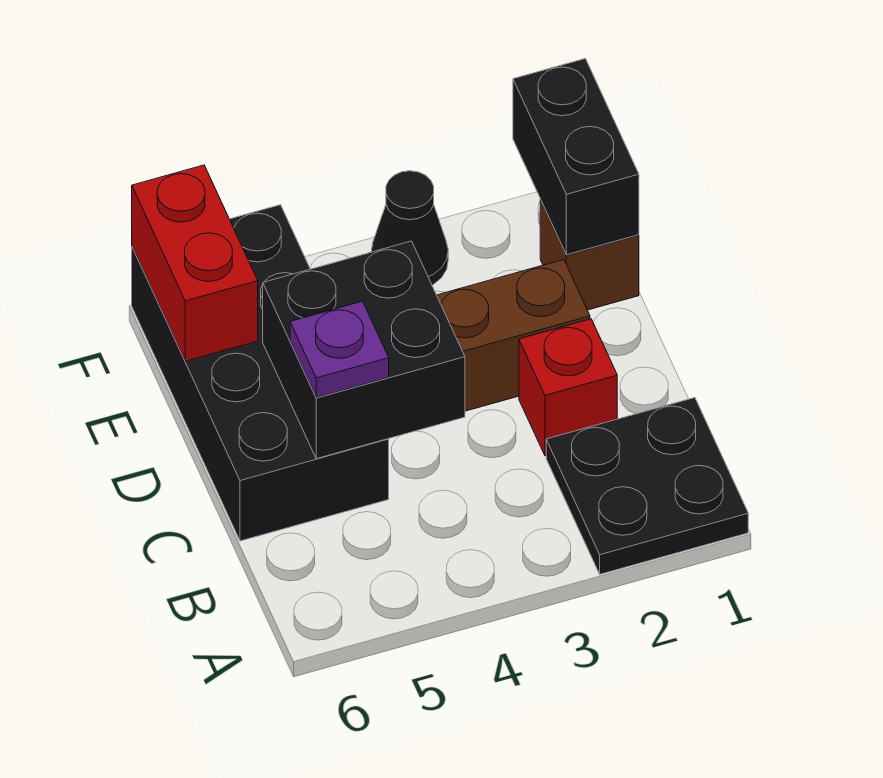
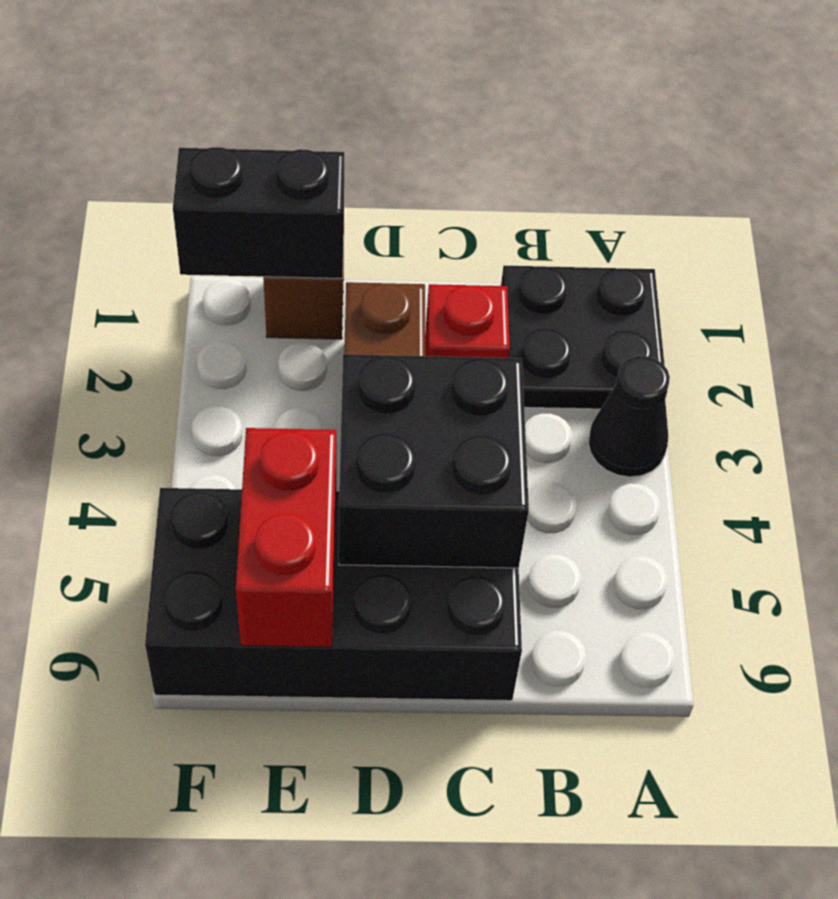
purple plate C5 level 3 -> none
red brick E6:F6 level 2 -> red brick E5:E6 level 2
black cone F3 level 1 -> black cone A3 level 1

